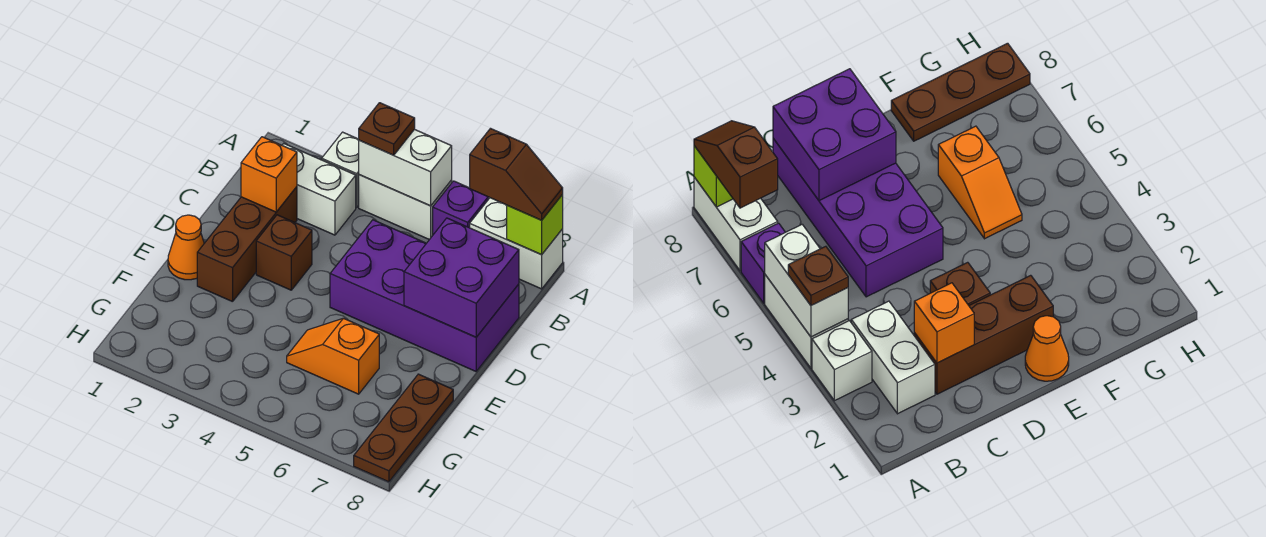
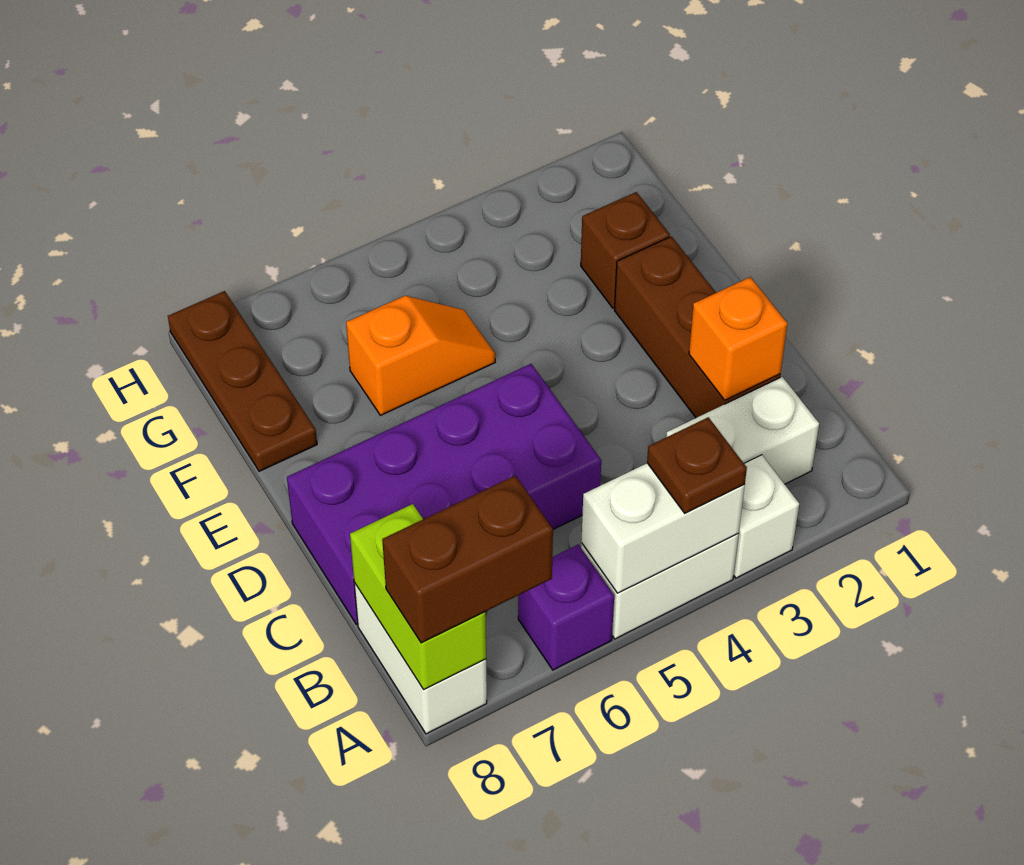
white brick A7:A8 level 1 -> white brick A8:B8 level 1
brown slope A7:A8 level 3 top 7 -> brown brick A7:A8 level 3
lime brick A8 level 2 -> lime brick A8:B8 level 2
purple brick C7:D8 level 2 -> none
brown brick D3 level 1 -> brown brick F2 level 1
orange cone E1 level 1 -> none

